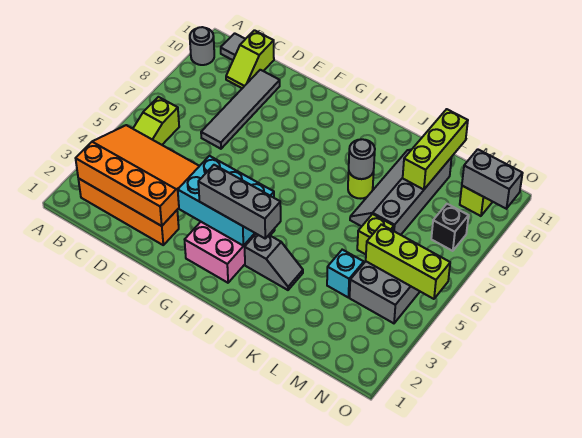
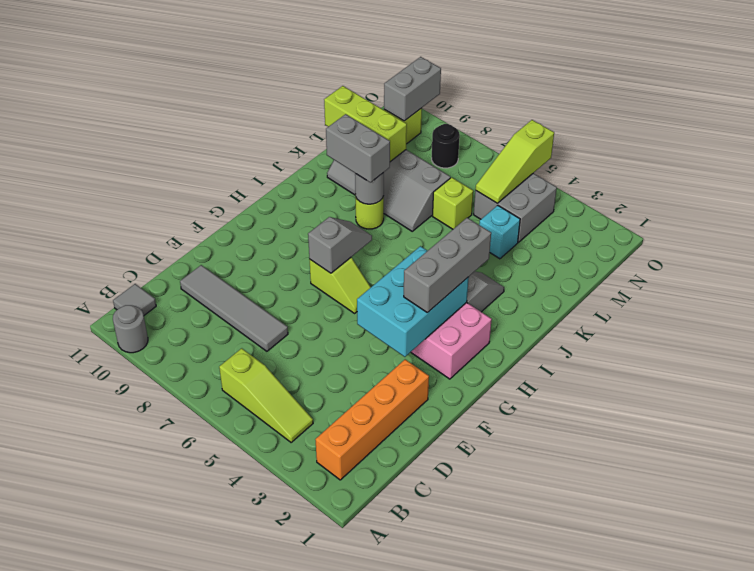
orange slope B2:E4 level 2 top 2 -> none
lime slope C10:C11 level 1 top 11 -> lime slope G6:G7 level 1 top 7
none -> grey slope G7:H7 level 2 top G
none -> grey brick J8:J9 level 3
lime brick M5:O5 level 2 -> lime slope M5:O5 level 2 top O
black brick N8 level 1 -> black round brick N8 level 1

